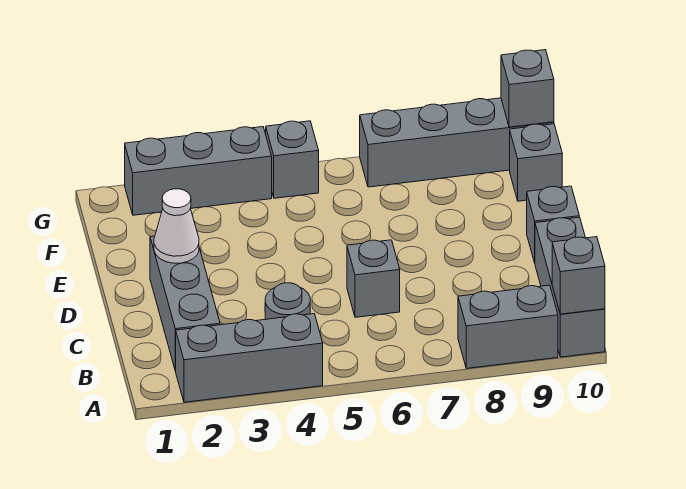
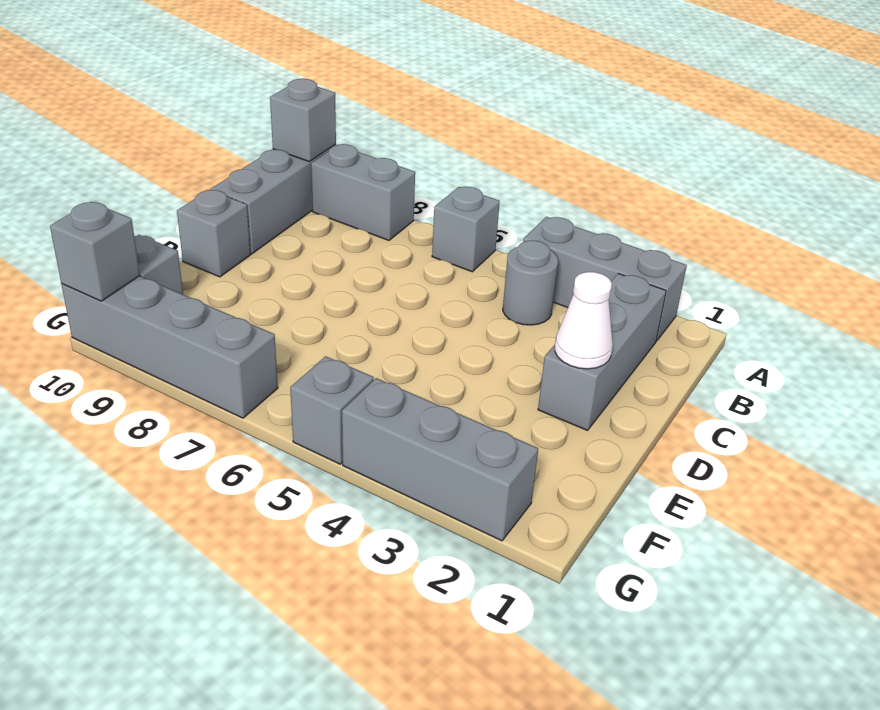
grey brick C6 level 1 -> grey brick A6 level 1

